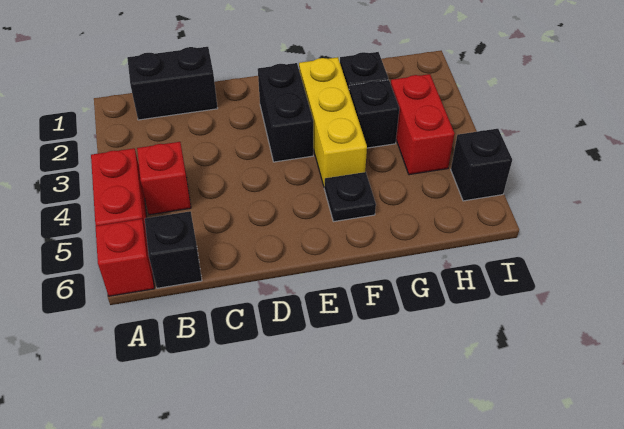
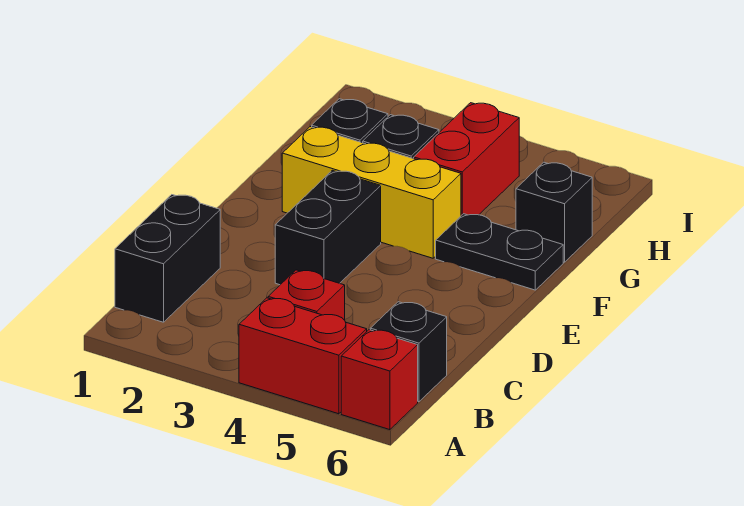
black brick E2:E3 level 1 -> black brick D3:E3 level 1
black plate F5 level 1 -> black plate F5:F6 level 1
red brick H3:H4 level 1 -> red brick G4:H4 level 1
black brick I5 level 1 -> black brick G6 level 1

